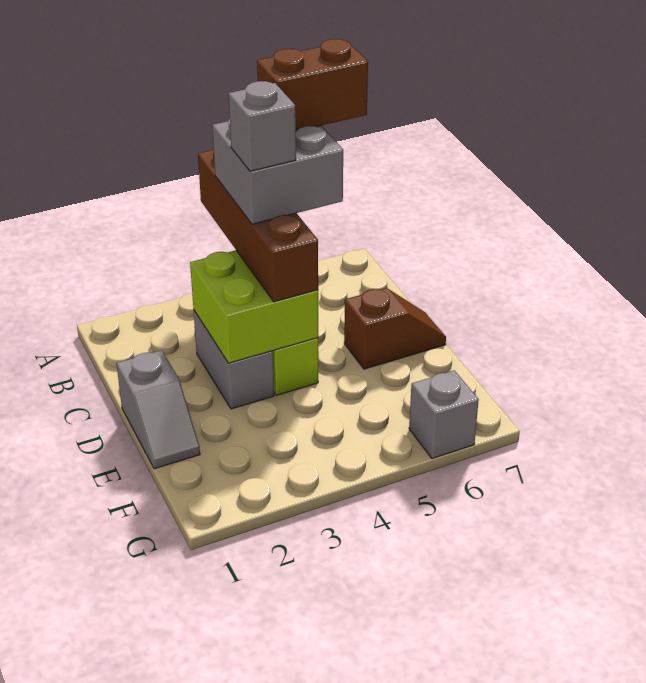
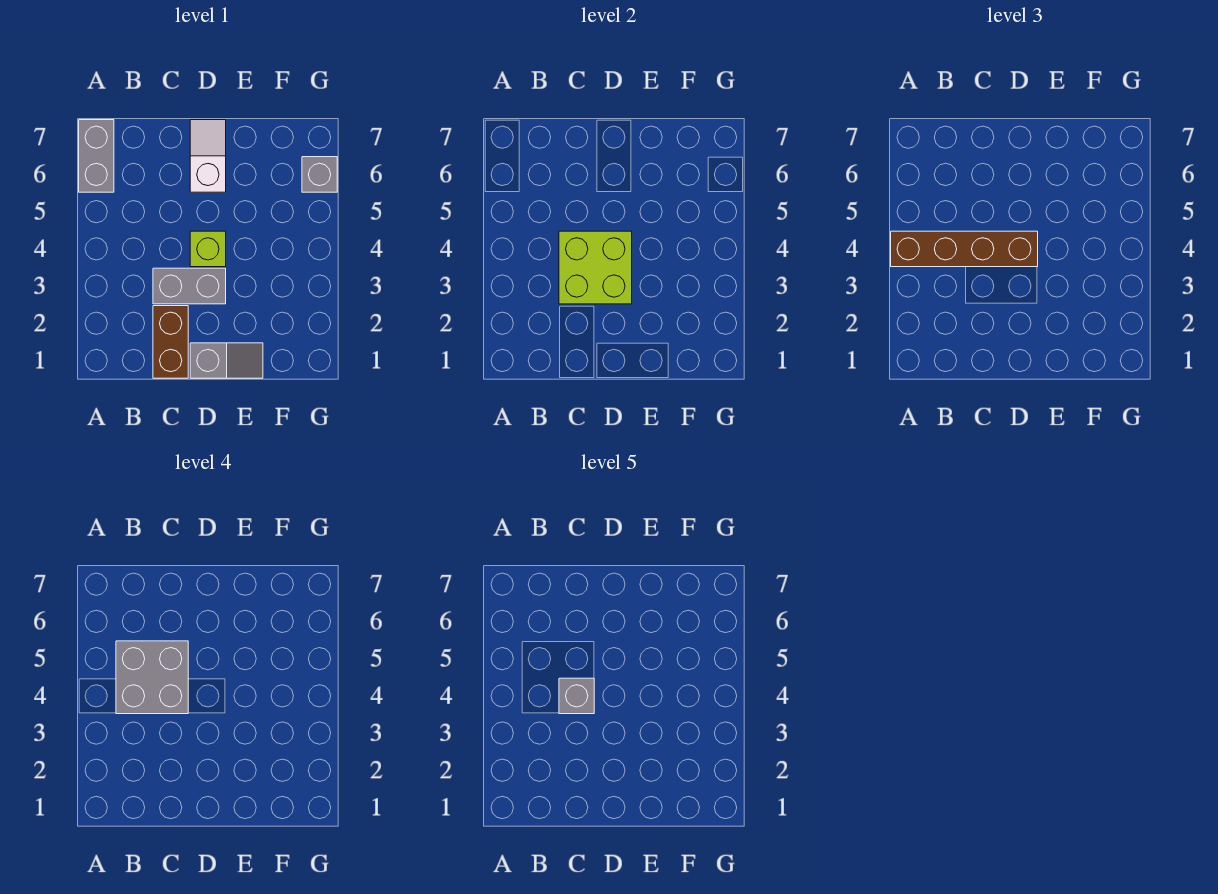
none -> grey brick A6:A7 level 1
brown brick B5:B6 level 5 -> brown brick C1:C2 level 1
brown slope D6:D7 level 1 top 6 -> white slope D6:D7 level 1 top 6

